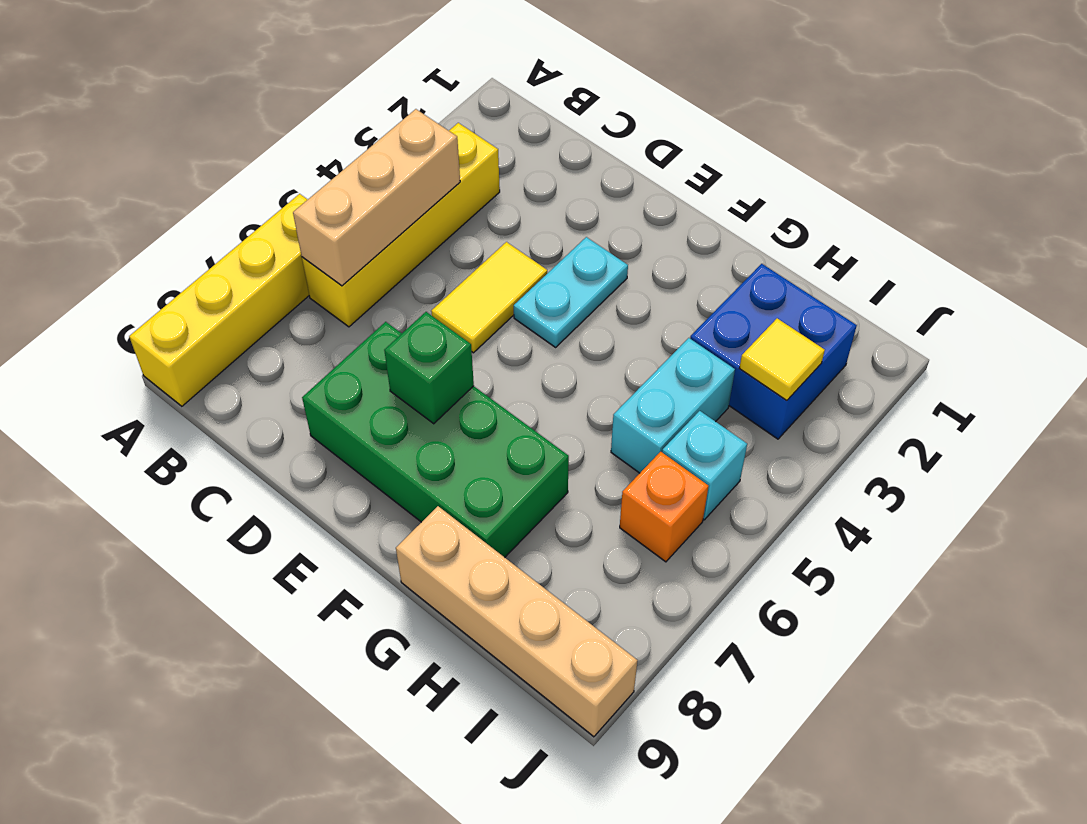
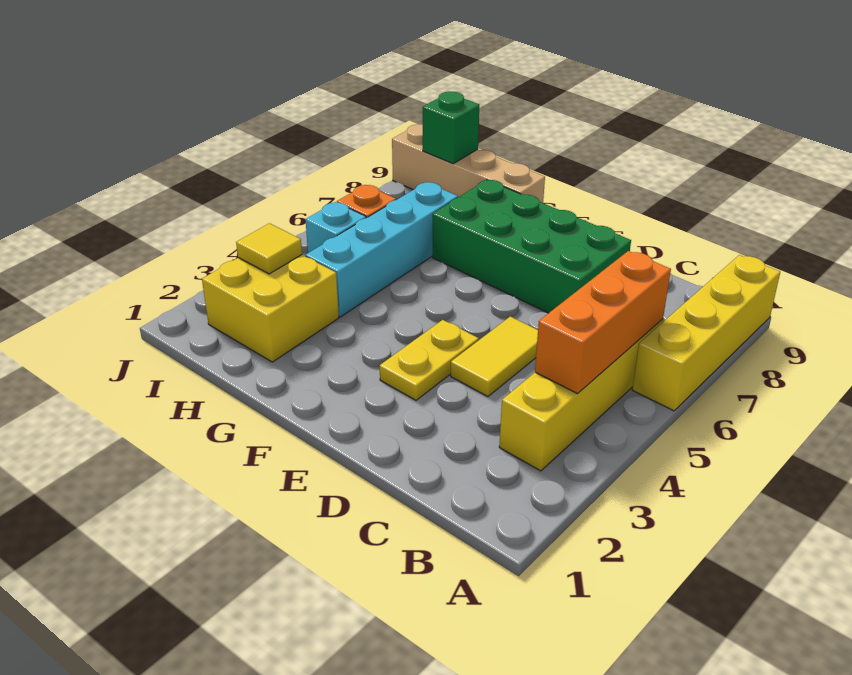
tan brick B4:B6 level 2 -> orange brick B4:B6 level 2
cyan plate E3:E4 level 1 -> yellow plate E3:E4 level 1
green brick E7 level 2 -> green brick I9 level 2
blue brick H2:I3 level 1 -> yellow brick H2:I3 level 1
cyan brick H4:H5 level 1 -> cyan brick H4:H7 level 1

